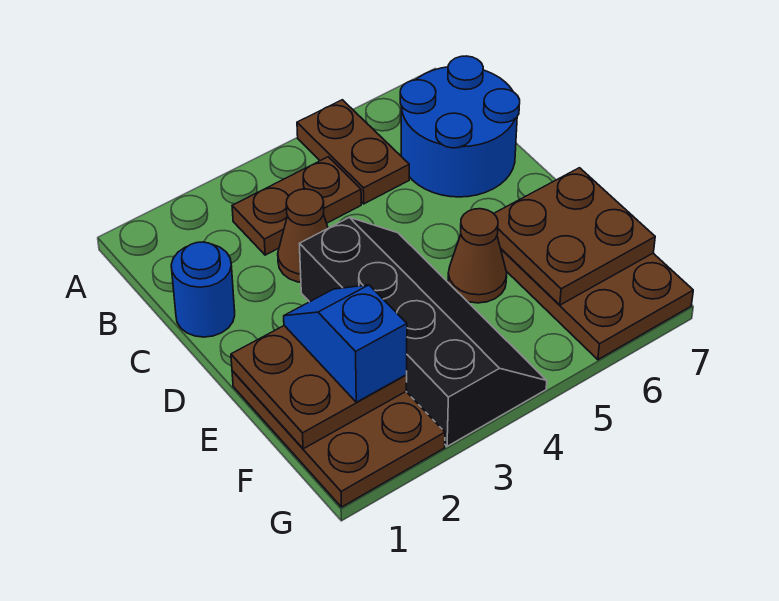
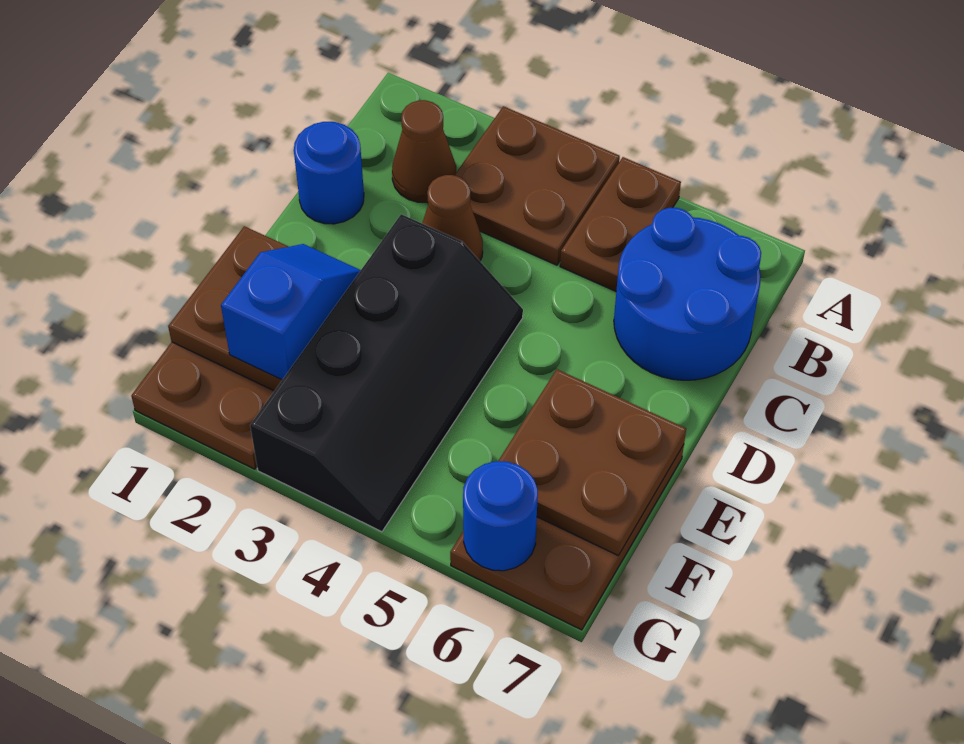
brown plate B3:B4 level 1 -> brown plate A3:B4 level 1
brown cone E5 level 1 -> brown cone B2 level 1
none -> blue round brick G6 level 2

